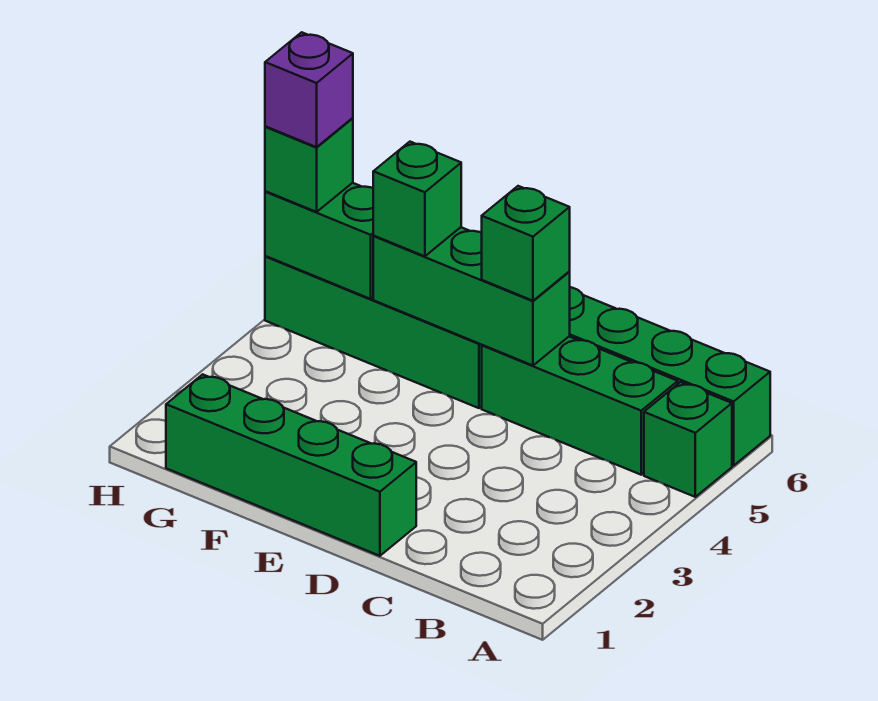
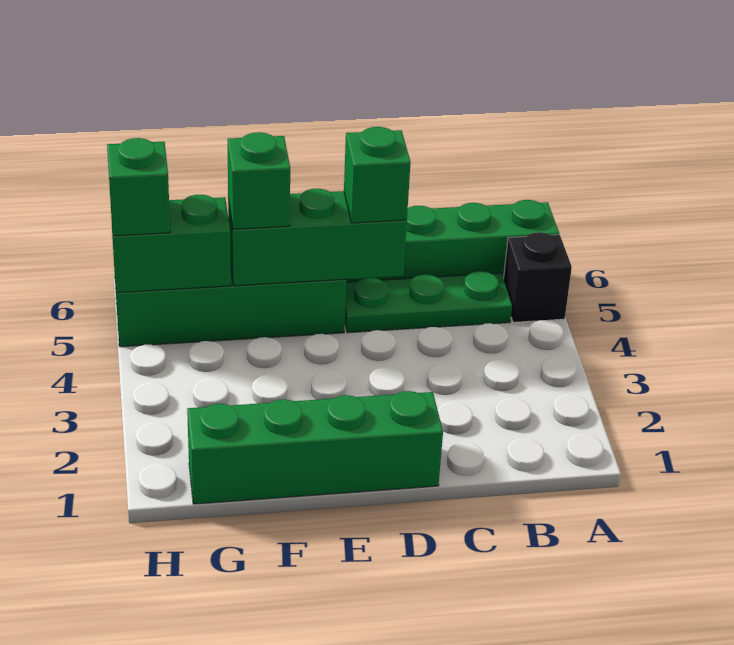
green brick A5 level 1 -> black brick A5 level 1
green brick B5:D5 level 1 -> green plate B5:D5 level 1
purple brick H5 level 4 -> none

